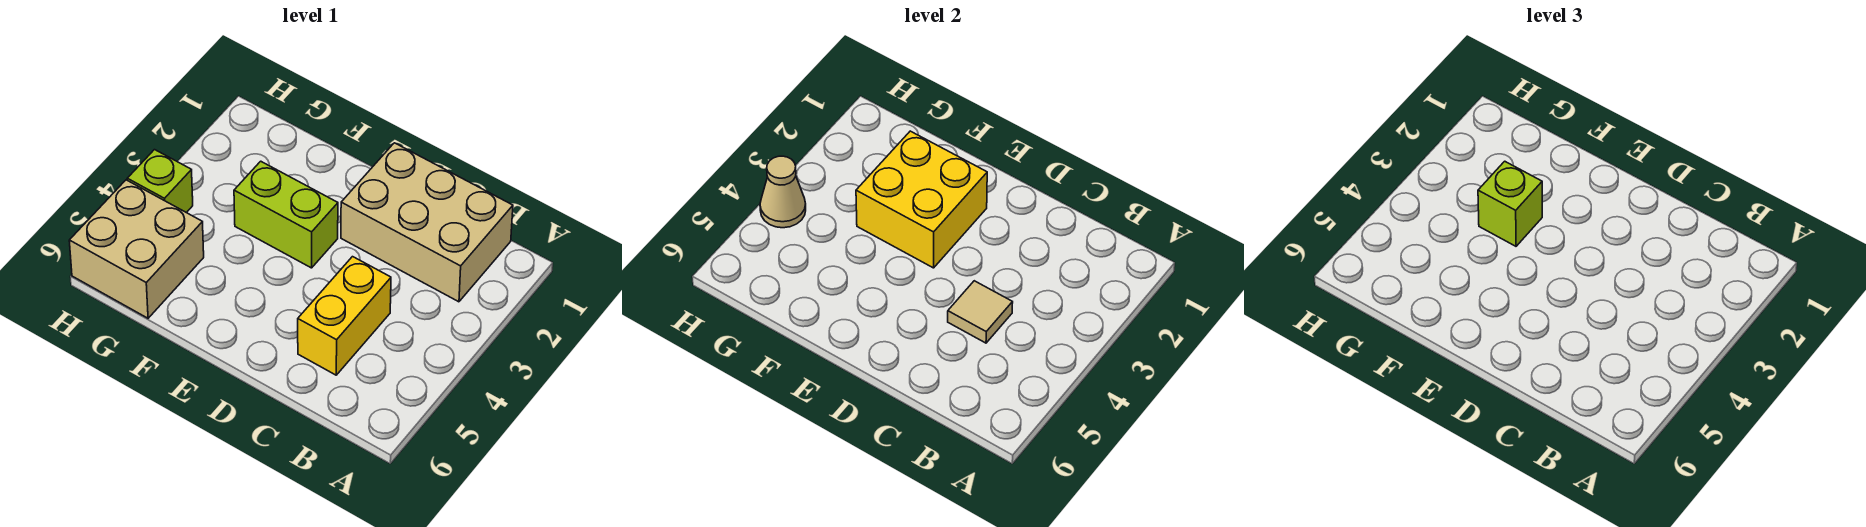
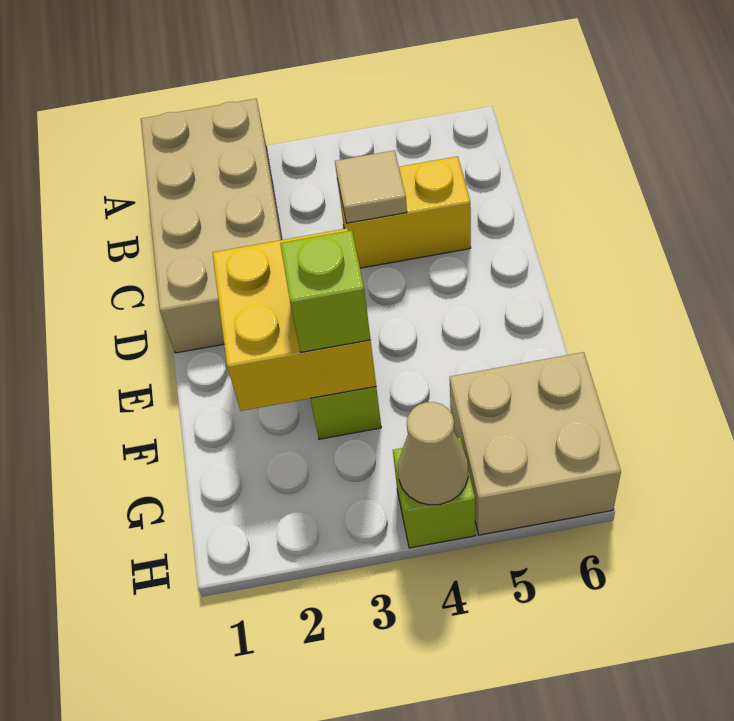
tan brick B1:D2 level 1 -> tan brick A1:D2 level 1

